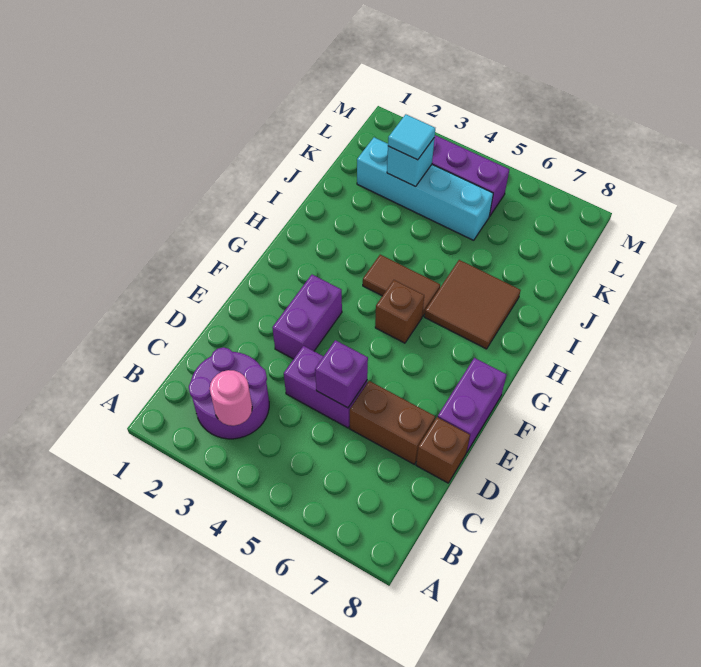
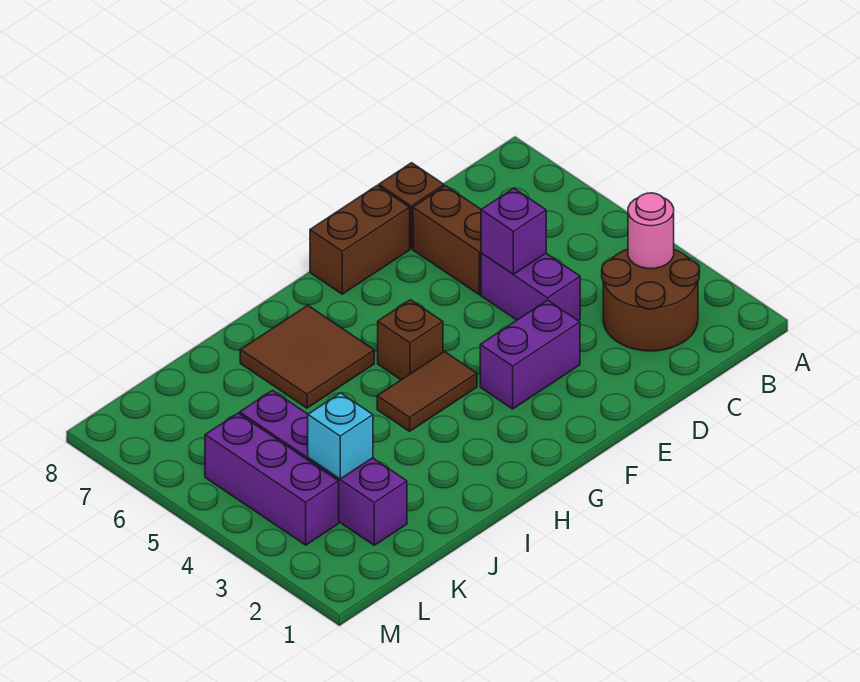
purple round brick B2:C3 level 1 -> brown round brick B2:C3 level 1
purple brick E8:F8 level 1 -> brown brick E8:F8 level 1
brown tile H4:H5 level 1 -> brown tile G4:H4 level 1
cyan brick K2:K5 level 1 -> purple brick K2:K5 level 1
cyan tile K3 level 3 -> none

